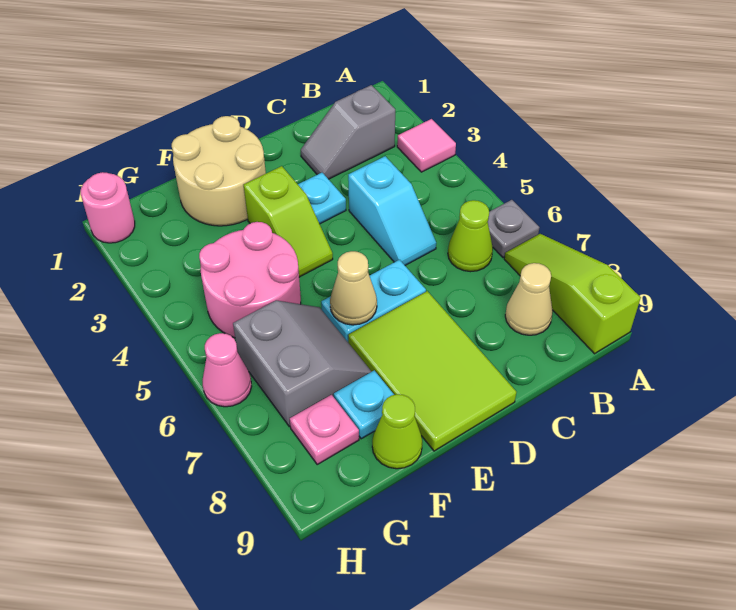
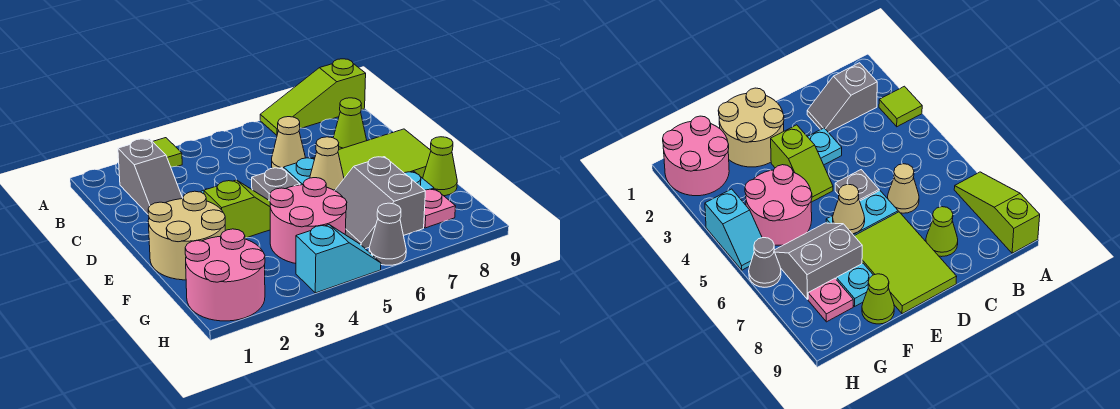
pink tile A3 level 1 -> lime tile A3 level 1
grey plate A6 level 1 -> grey plate D5 level 1
lime cone B6 level 1 -> lime cone C8 level 1
tan cone B8 level 1 -> tan cone C6 level 1
cyan slope C4:C5 level 1 top 4 -> cyan slope H4:H5 level 1 top 4
grey slope F6:G7 level 1 top G -> grey slope F6:G7 level 1 top 7
pink round brick H1 level 1 -> pink round brick G1:H2 level 1
pink cone H6 level 1 -> grey cone H6 level 1

